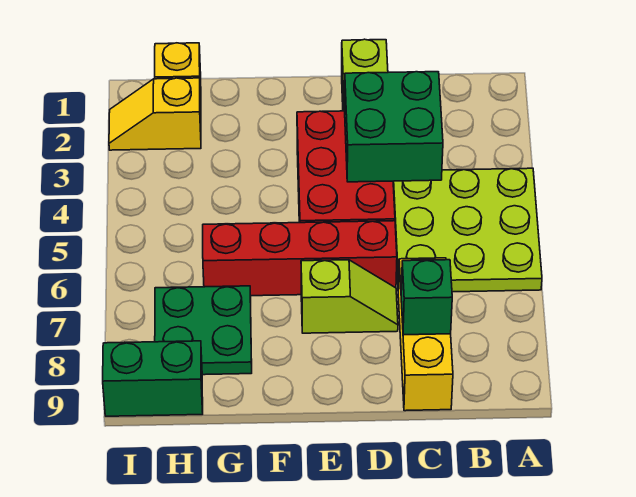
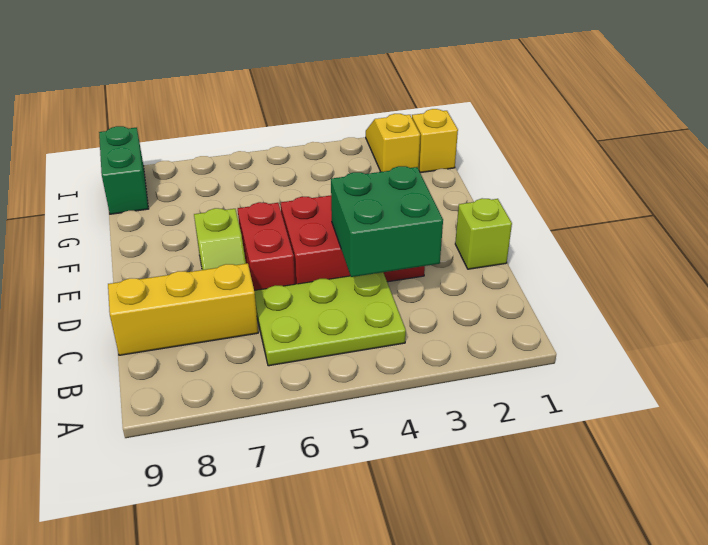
lime plate A4:C6 level 1 -> lime plate B4:C6 level 1
green brick C8 level 2 -> none
red brick D6:G6 level 1 -> red brick D6:E6 level 1
green plate G7:H8 level 1 -> none

